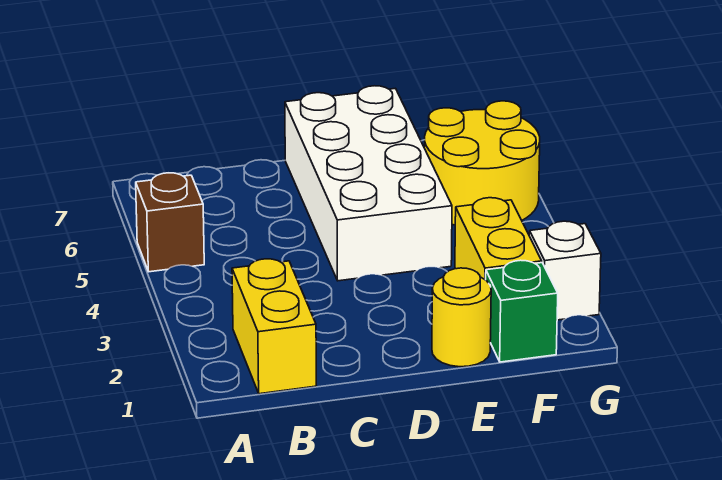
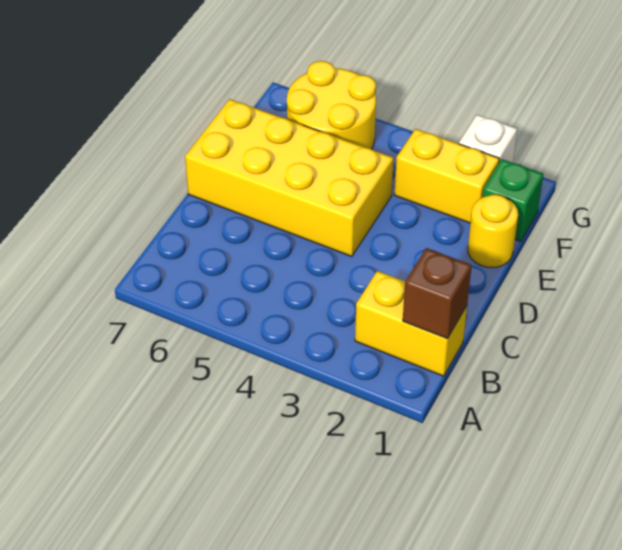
brown brick A5 level 1 -> brown brick B1 level 2
white brick D4:E7 level 1 -> yellow brick D4:E7 level 1

